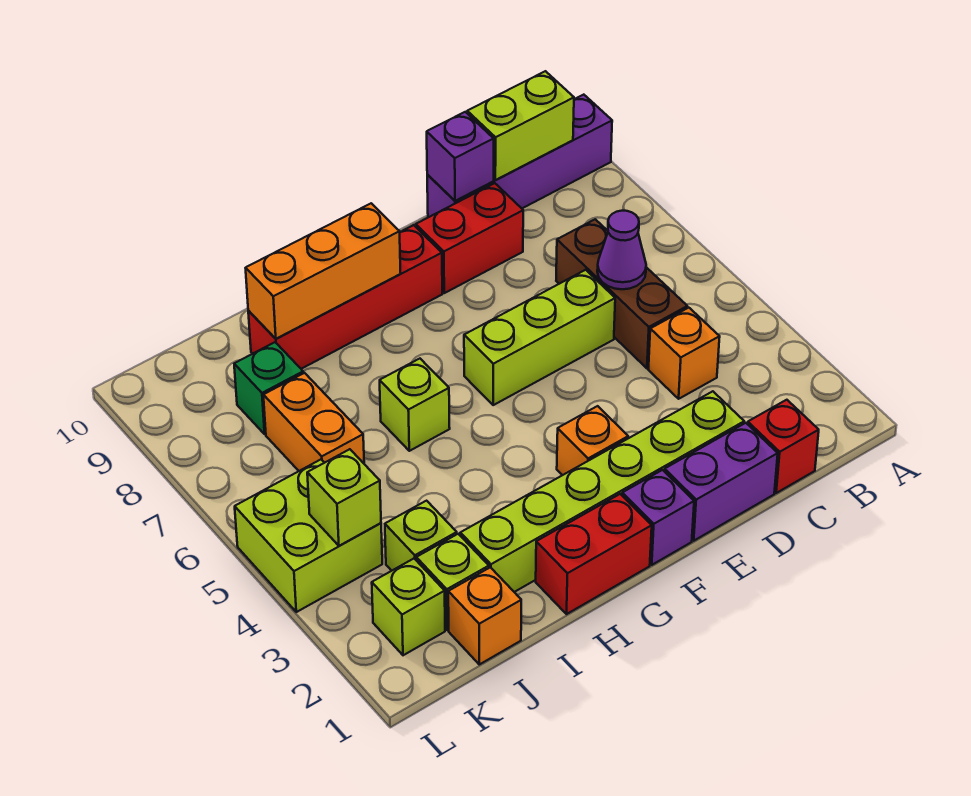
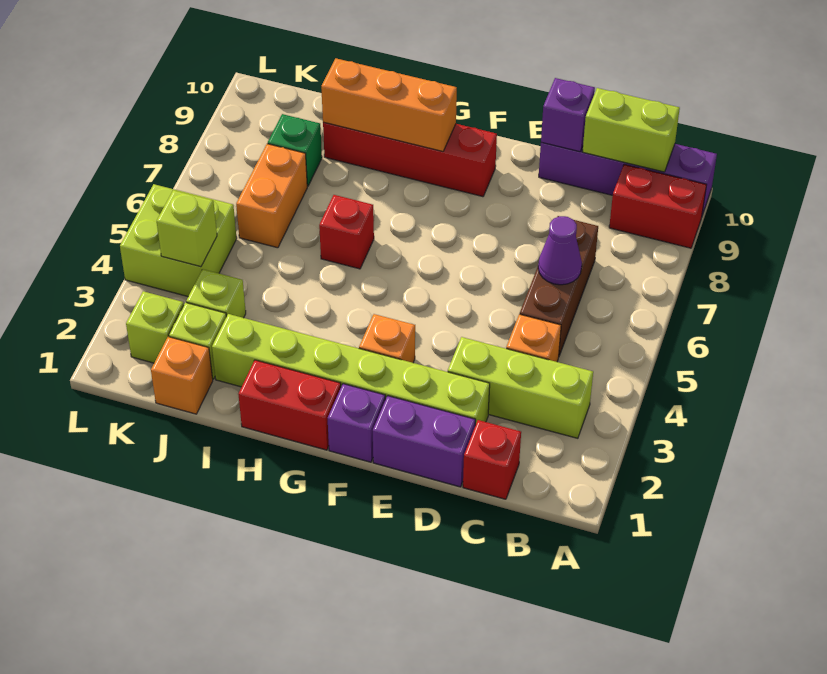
lime brick D6:F6 level 1 -> lime brick B3:D3 level 1
red brick D9:E9 level 1 -> red brick A9:B9 level 1
lime brick H6 level 1 -> red brick H6 level 1

